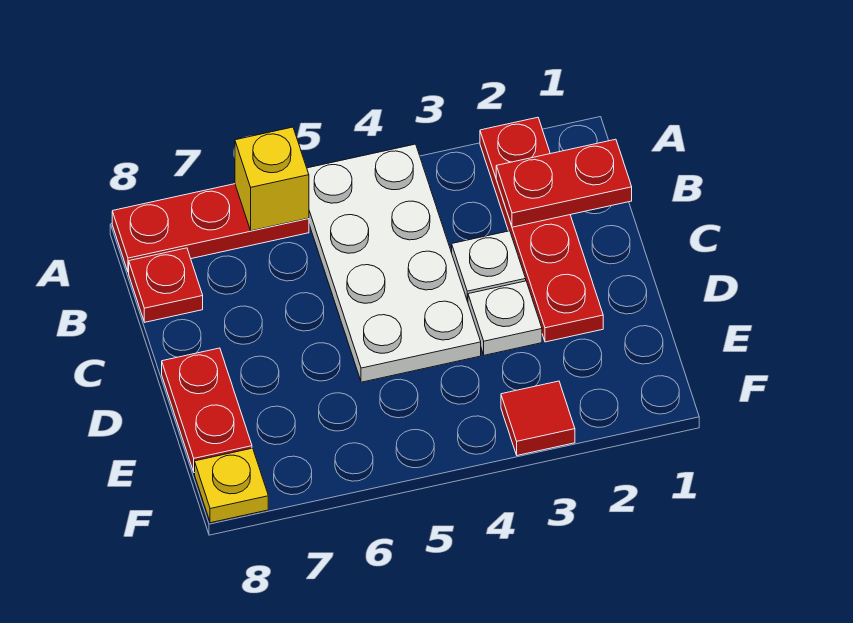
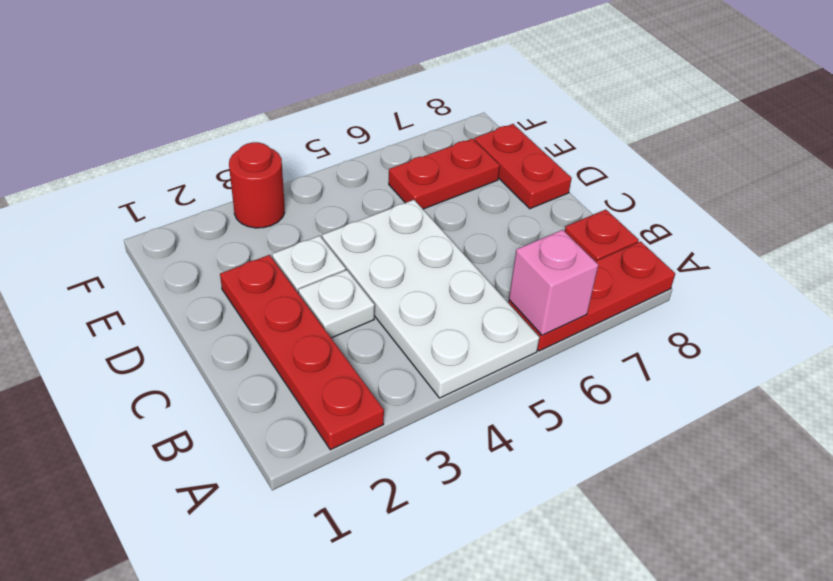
yellow brick A6 level 2 -> pink brick A6 level 2
red plate B1:B2 level 2 -> red plate E6:E7 level 1
red tile F3 level 1 -> red round brick F3 level 1
yellow plate F8 level 1 -> none

